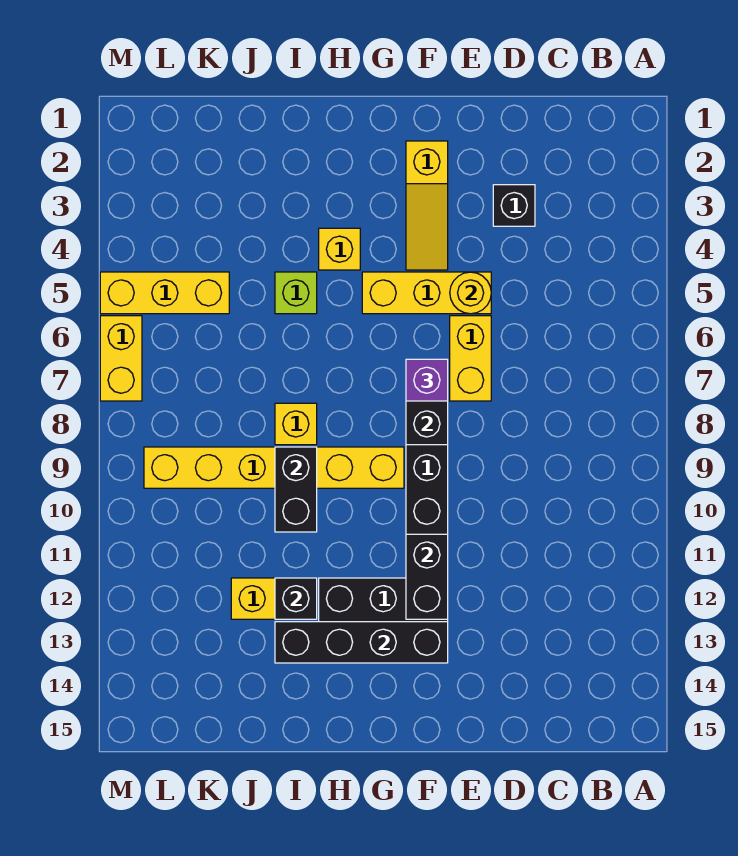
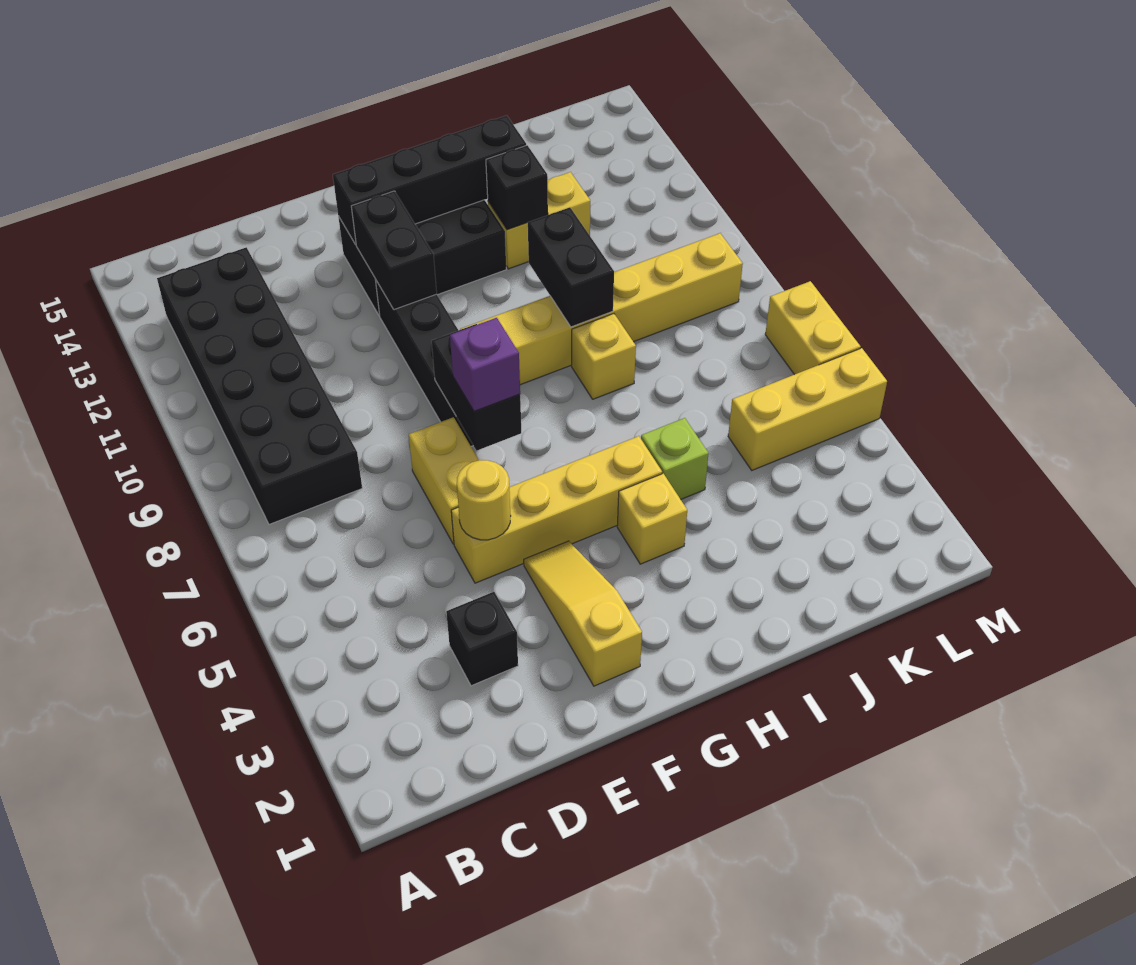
none -> black brick B8:C13 level 1
yellow brick E5:G5 level 1 -> yellow brick E5:H5 level 1

